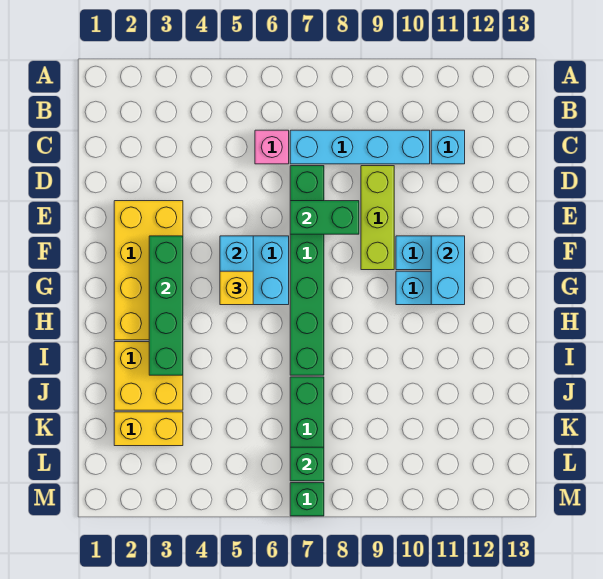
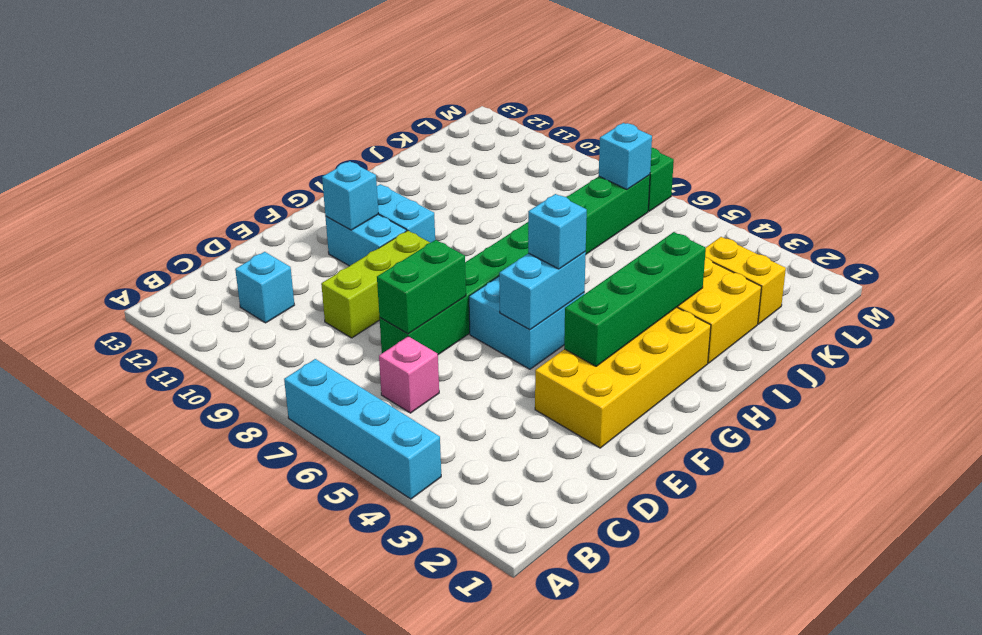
cyan brick C7:C10 level 1 -> cyan brick A4:A7 level 1
green brick E7:E8 level 2 -> green brick D7:E7 level 2
cyan brick F11:G11 level 2 -> cyan brick F11 level 2
yellow brick G5 level 3 -> cyan brick G5 level 3
green brick L7 level 2 -> cyan brick L7 level 2

